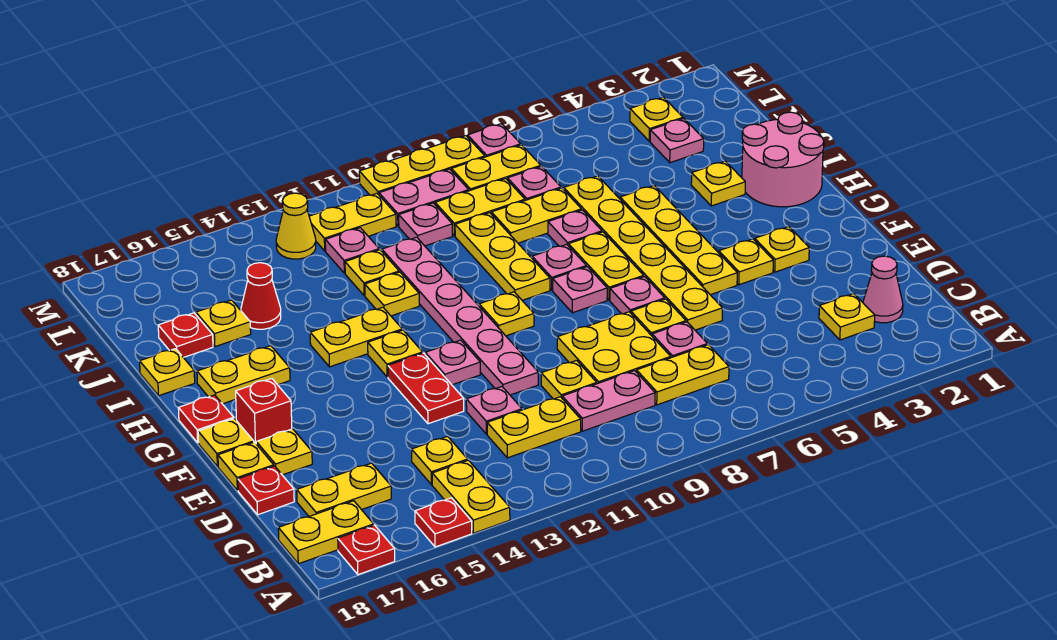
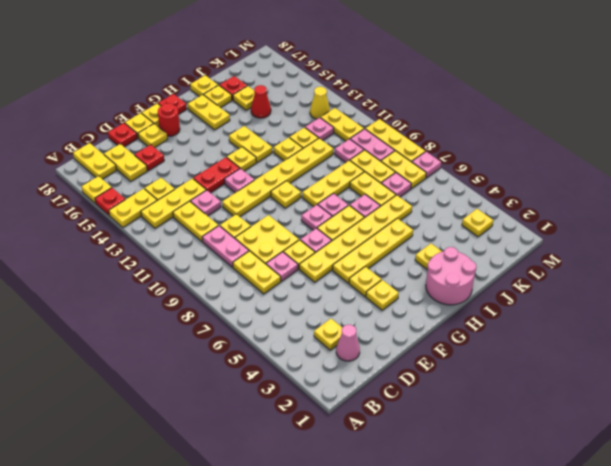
none -> yellow plate A16 level 1
red plate A17 level 1 -> red plate D16 level 1
none -> yellow plate B13:D13 level 1
pink plate E11:J11 level 1 -> yellow plate E11:J11 level 1
red brick F17 level 1 -> red round brick F17 level 1
none -> yellow plate I17 level 1
pink plate K3 level 1 -> none

